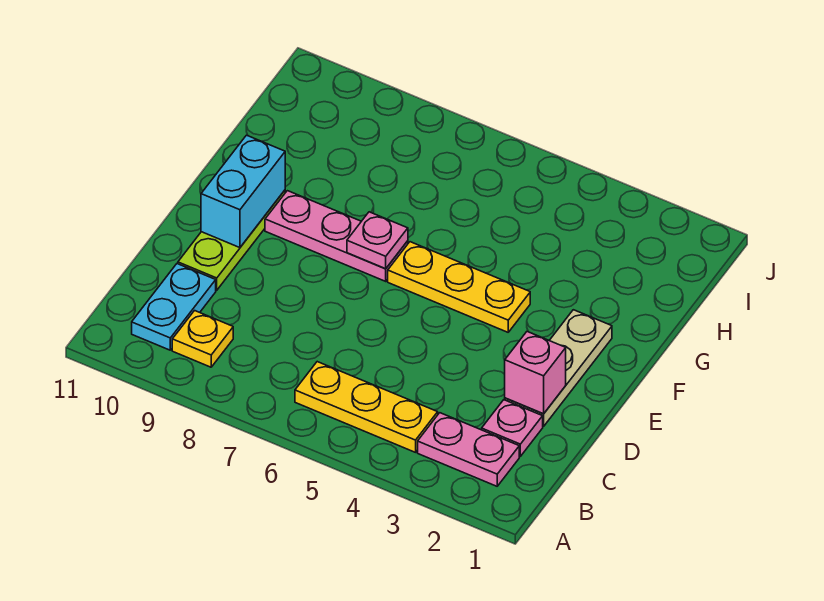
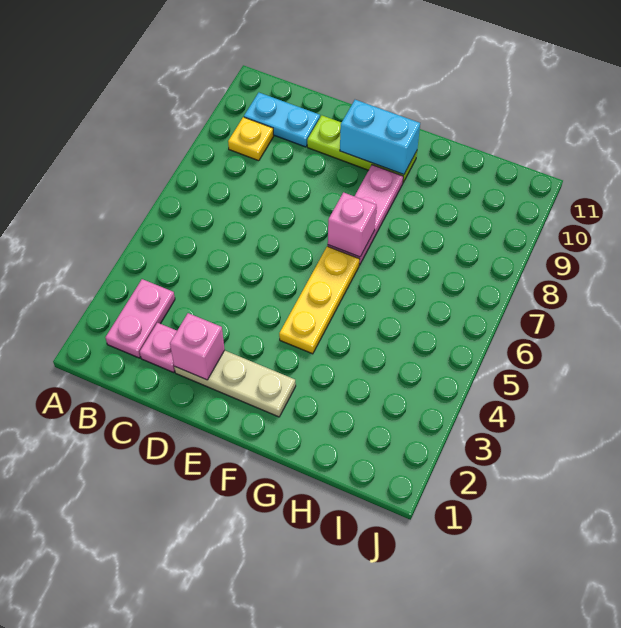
yellow plate B4:B6 level 1 -> none
pink plate F7 level 2 -> pink brick F7 level 2

